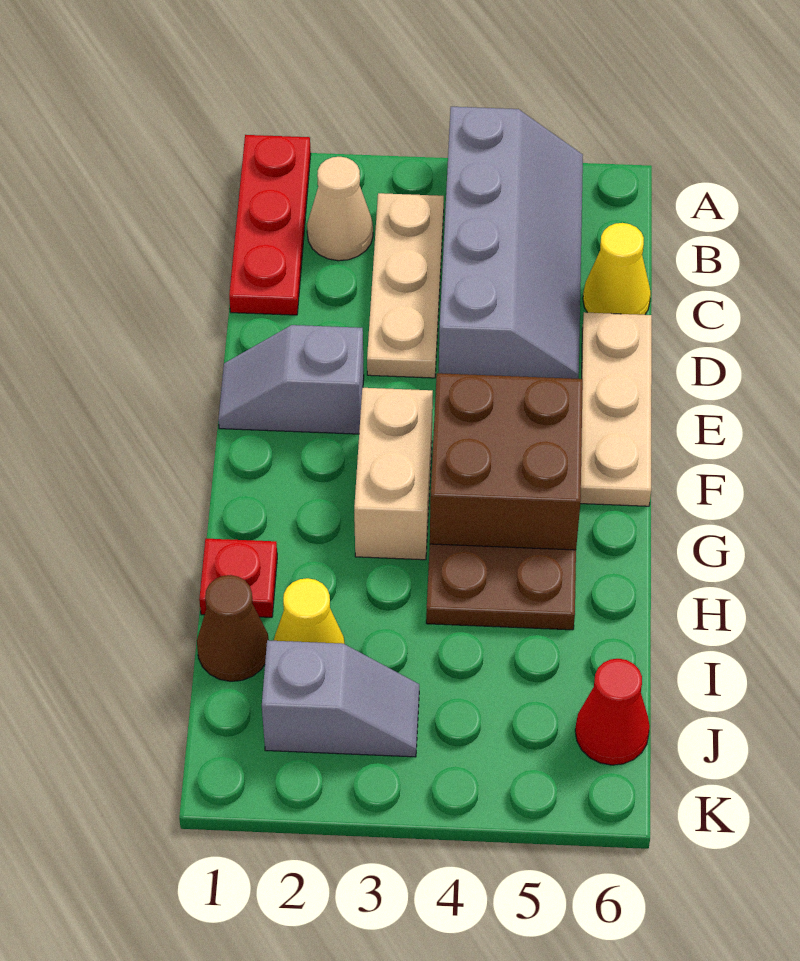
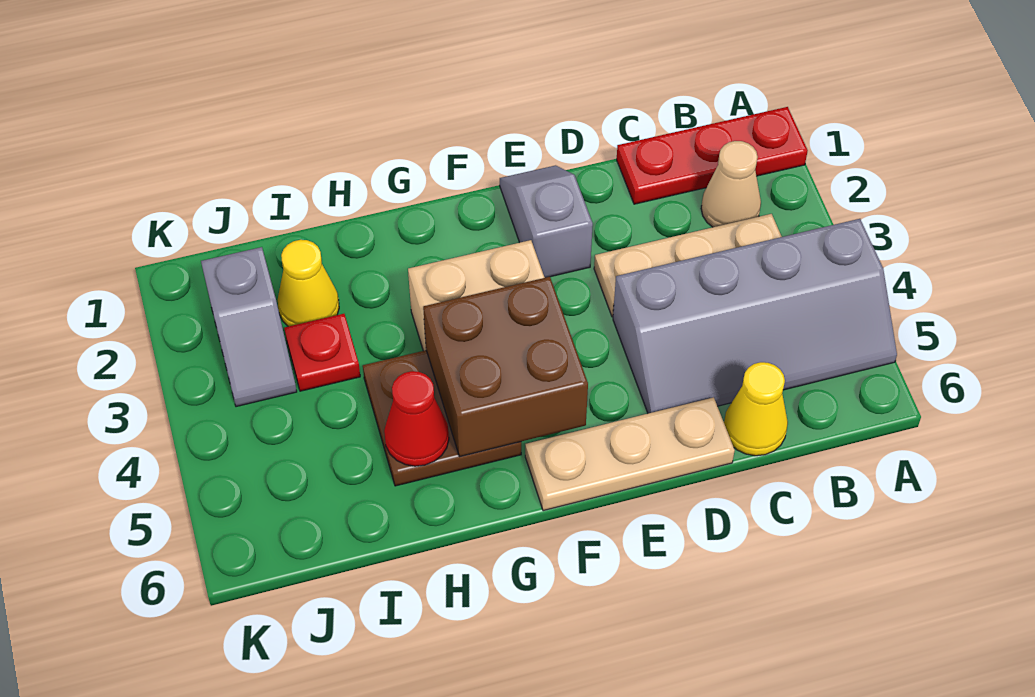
red plate H1 level 1 -> red plate I3 level 1
brown cone I1 level 1 -> none
red cone J6 level 1 -> red cone H5 level 2

